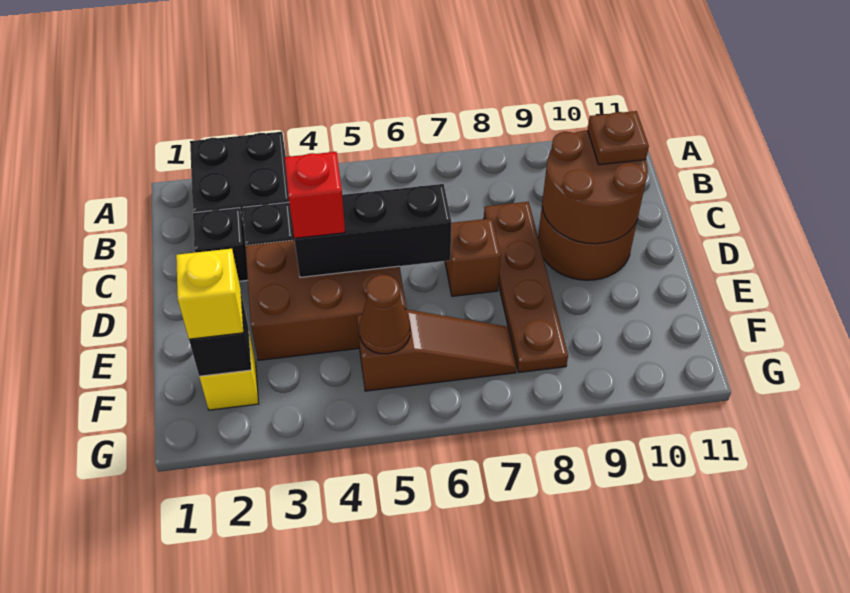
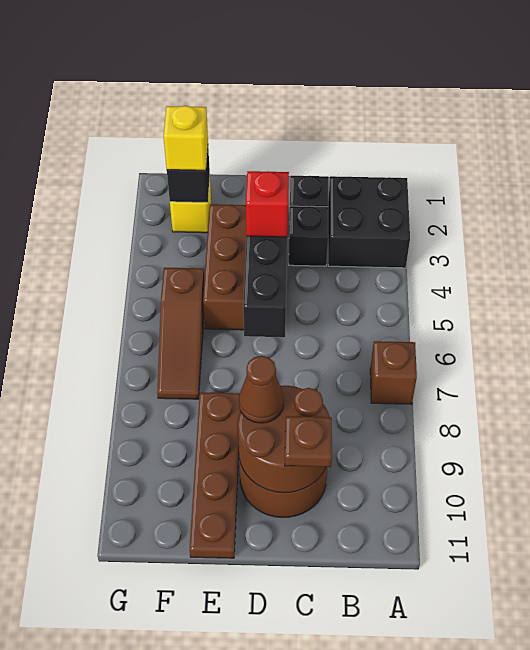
brown plate C8:F8 level 1 -> brown plate E8:E11 level 1
brown brick D7 level 1 -> brown brick A7 level 1
brown cone F5 level 2 -> brown cone D9 level 3

